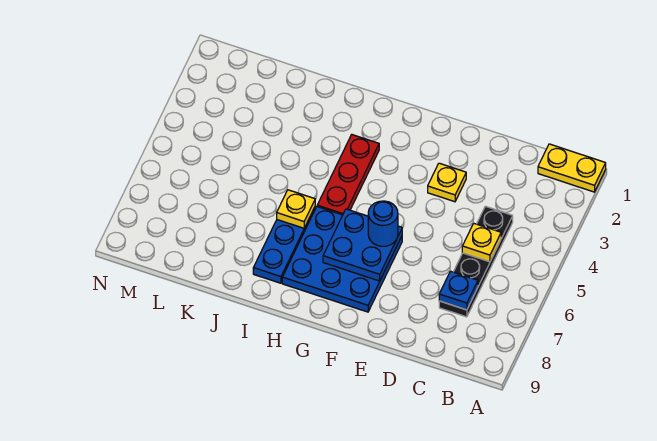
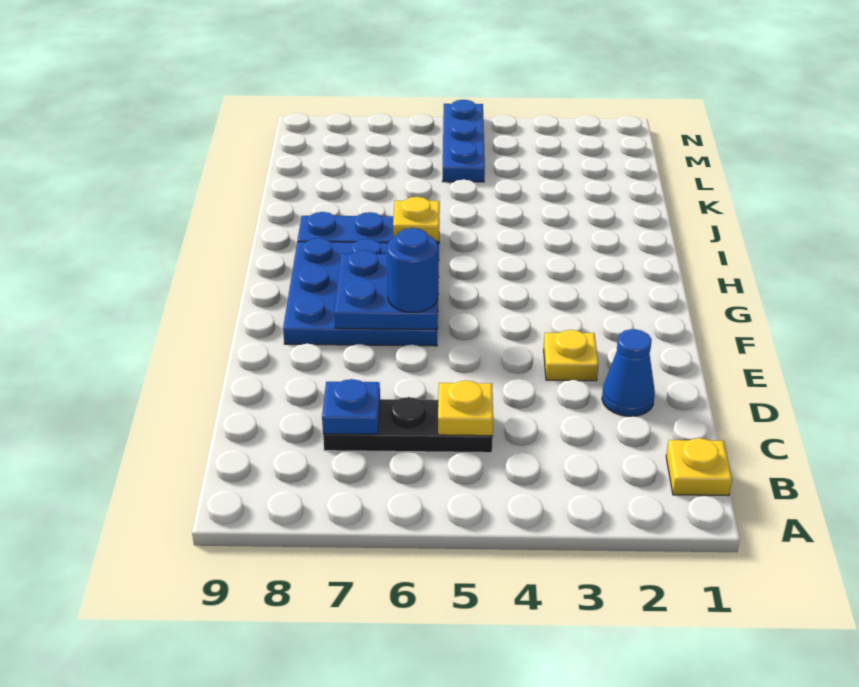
yellow plate A1:B1 level 1 -> yellow plate B1 level 1
black plate C4:C7 level 1 -> black plate C5:C7 level 1
none -> blue cone D2 level 1
red plate H3:H5 level 1 -> none
none -> blue plate L5:N5 level 1

